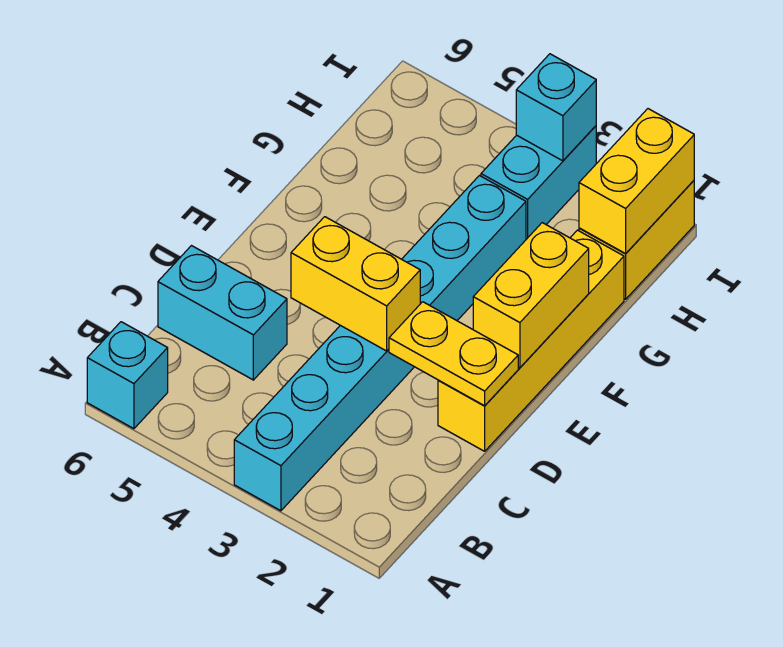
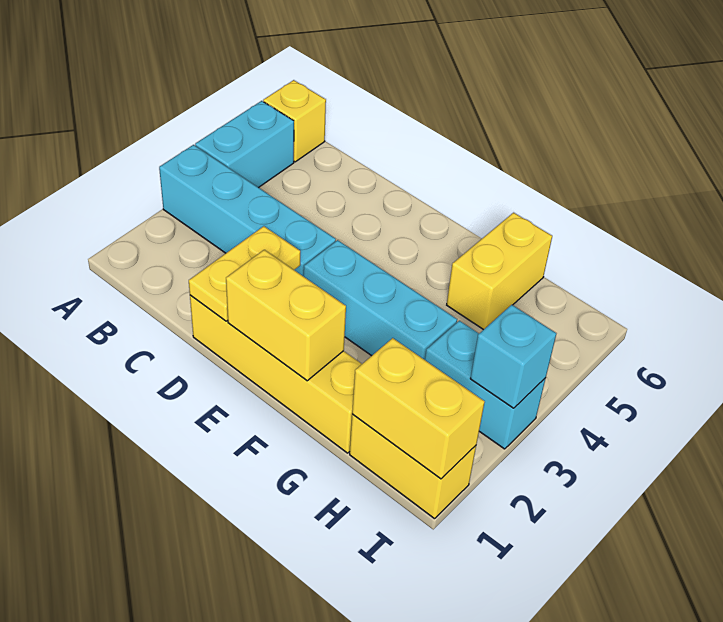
cyan brick A6 level 1 -> yellow brick A6 level 1
cyan brick C5:C6 level 1 -> cyan brick A4:A5 level 1
yellow brick D3:D4 level 2 -> yellow brick G5:G6 level 1

